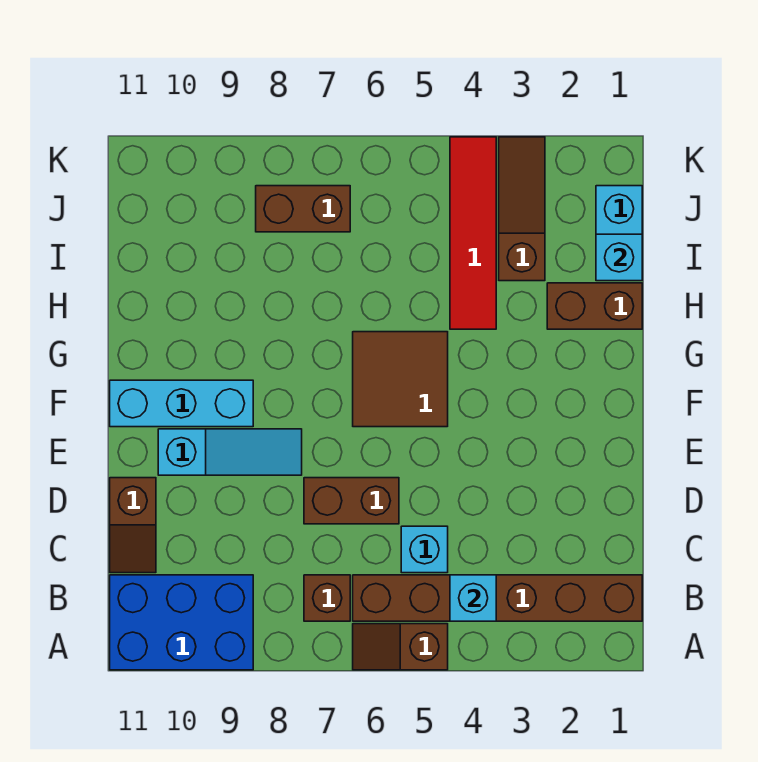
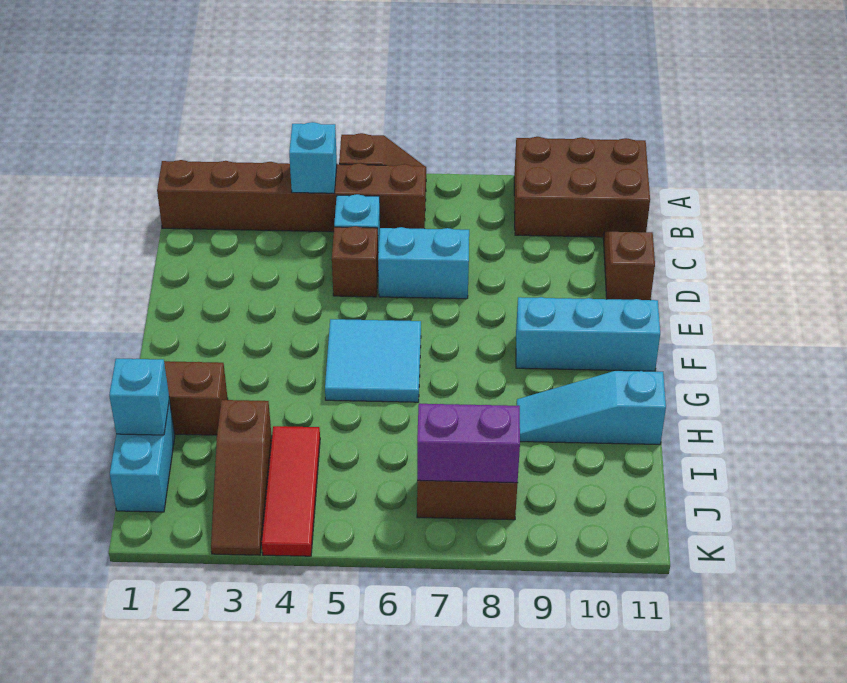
blue brick A9:B11 level 1 -> brown brick A9:B11 level 1
brown brick B7 level 1 -> brown brick D5 level 1
brown brick D6:D7 level 1 -> cyan brick D6:D7 level 1
cyan slope E8:E10 level 1 top 10 -> cyan slope H9:H11 level 1 top 11
brown tile F5:G6 level 1 -> cyan tile F5:G6 level 1
red tile H4:K4 level 1 -> red tile I4:K4 level 1
none -> purple brick J7:J8 level 2

